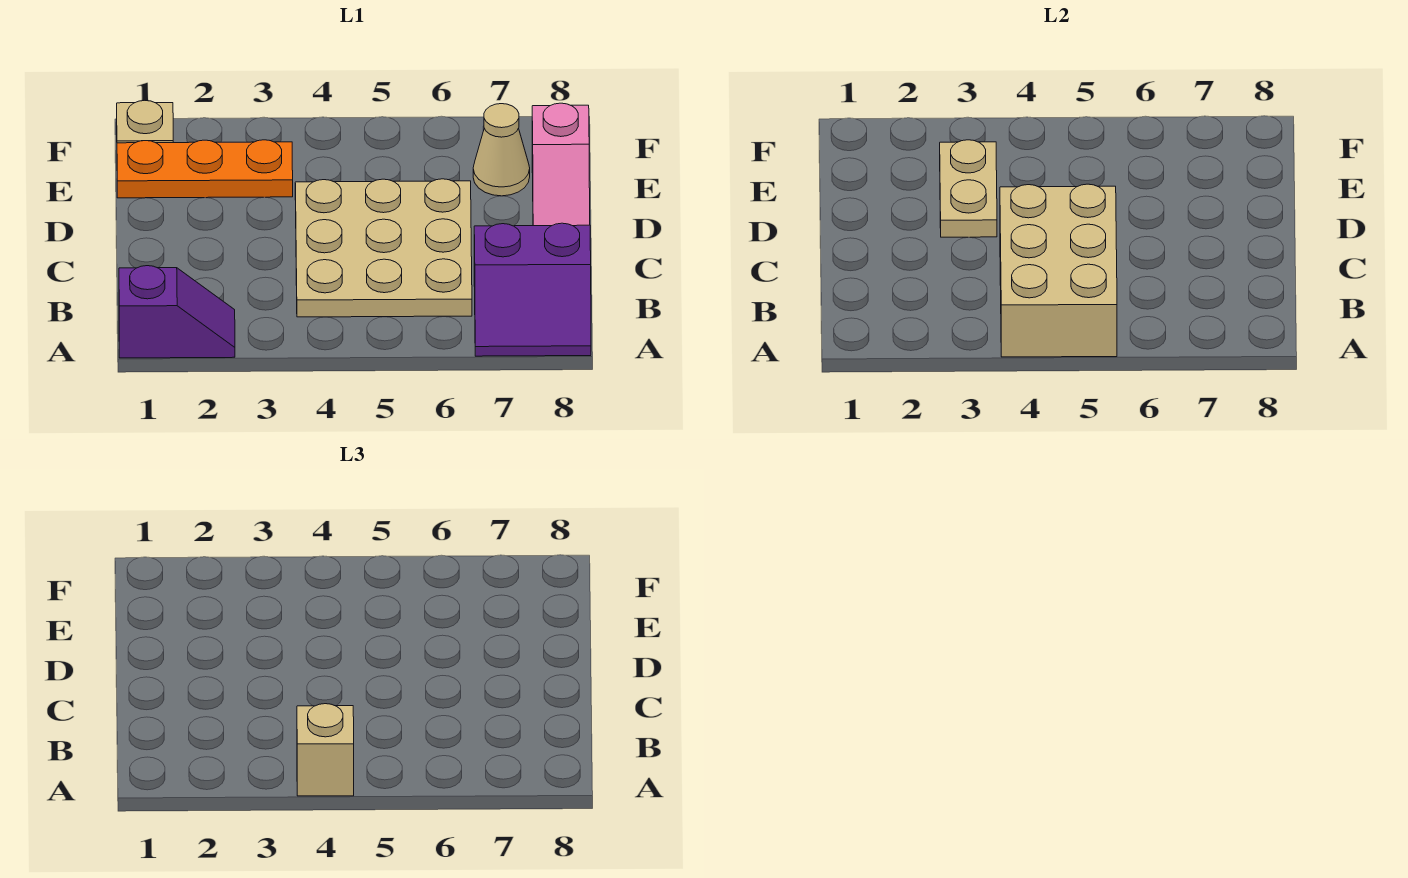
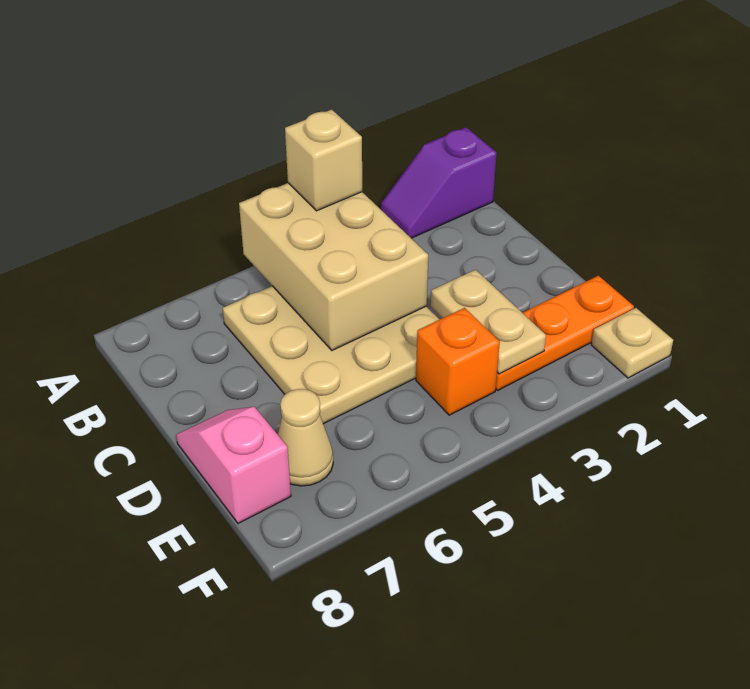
purple slope A7:B8 level 1 top B -> none
none -> orange brick E4 level 1

